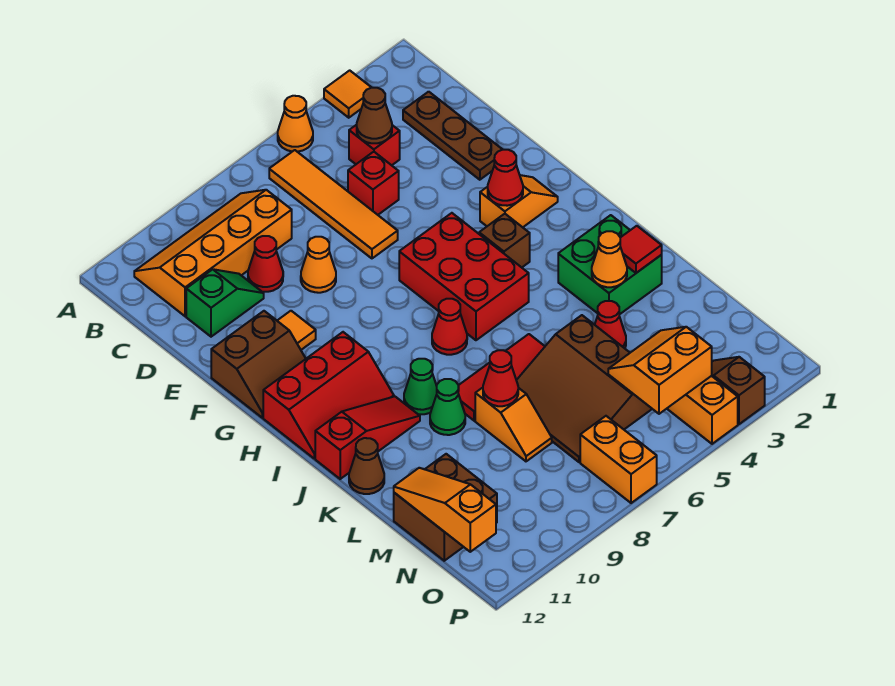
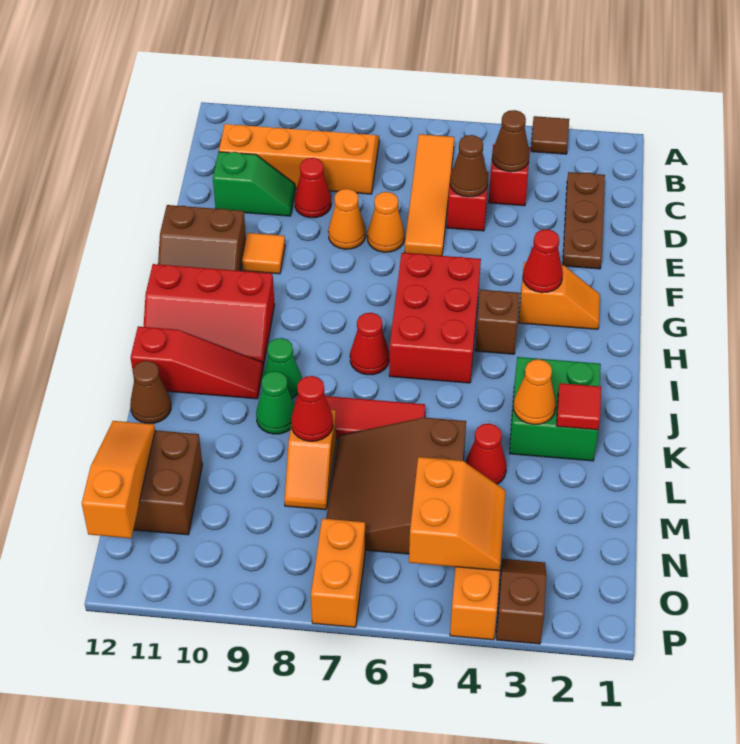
orange tile A3 level 1 -> brown tile A3 level 1
orange cone A5 level 1 -> orange cone E7 level 1
none -> brown cone D5 level 2
orange slope N4:O5 level 2 top O -> orange slope N4:O5 level 2 top 5

